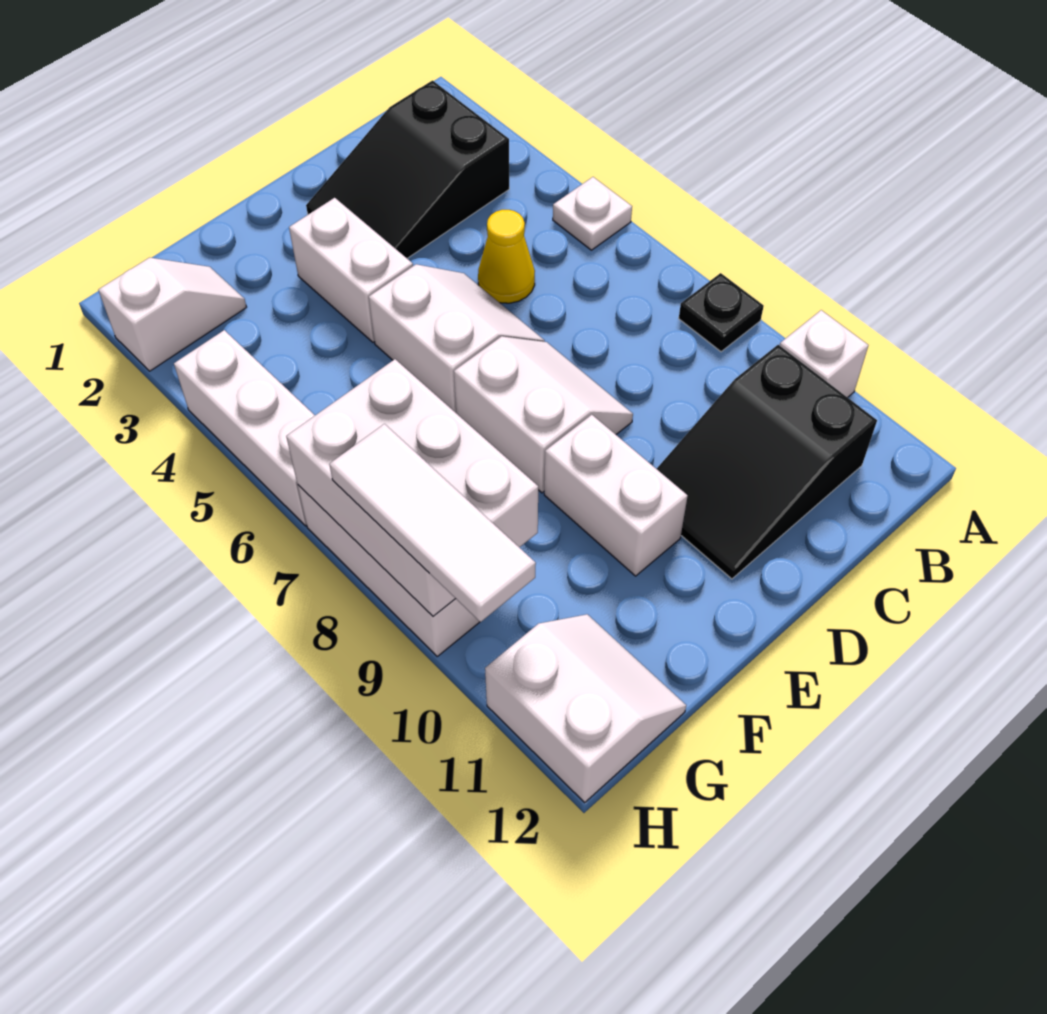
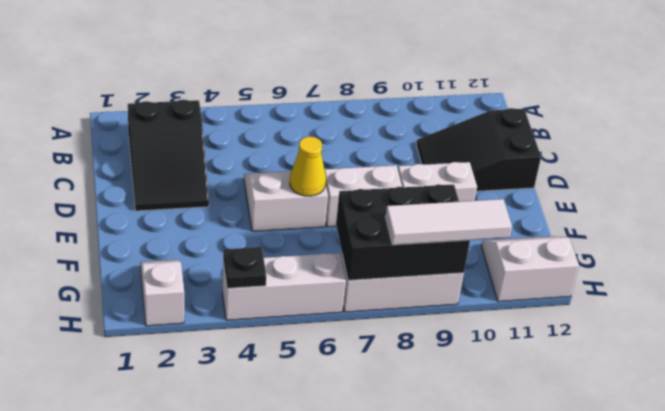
white plate A5 level 1 -> none
black plate A8 level 1 -> black plate H4 level 2
white brick A10 level 1 -> none
black slope B10:D11 level 1 top B -> black slope C10:D12 level 1 top 12
yellow cone C5 level 1 -> yellow cone E6 level 2
white brick E3:E4 level 1 -> none
white brick G7:H9 level 2 -> black brick G7:H9 level 2

